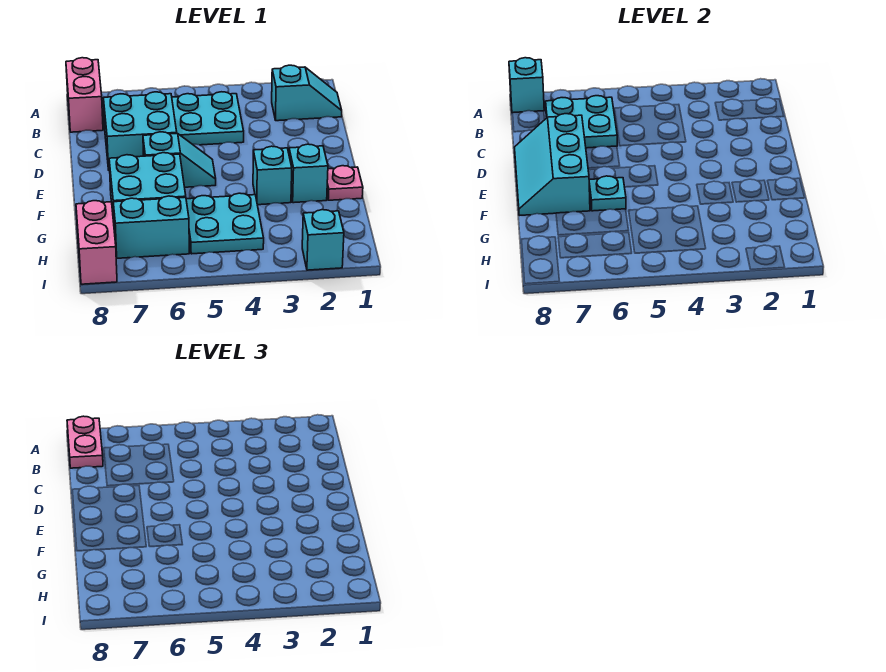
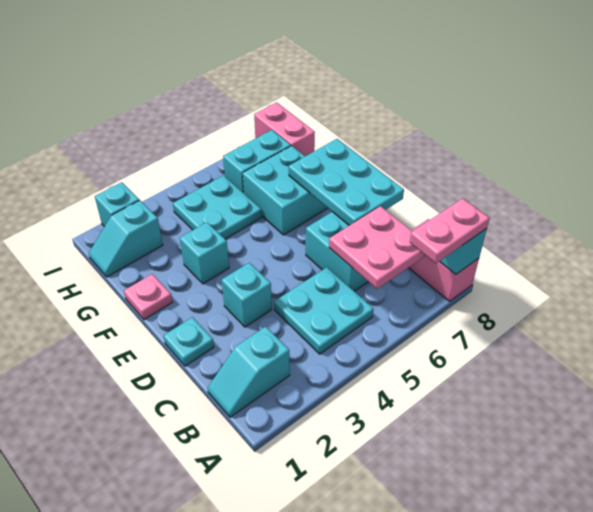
pink plate A8:B8 level 3 -> pink plate A7:A8 level 3
cyan plate B6:C7 level 2 -> pink plate B6:C7 level 2
cyan slope D7:F8 level 2 top 7 -> cyan plate D7:F8 level 2
cyan slope E5:E6 level 1 top 6 -> cyan slope H1:H2 level 1 top 2
cyan brick F2 level 1 -> cyan brick D3 level 1
cyan plate F6 level 2 -> cyan plate D1 level 1

